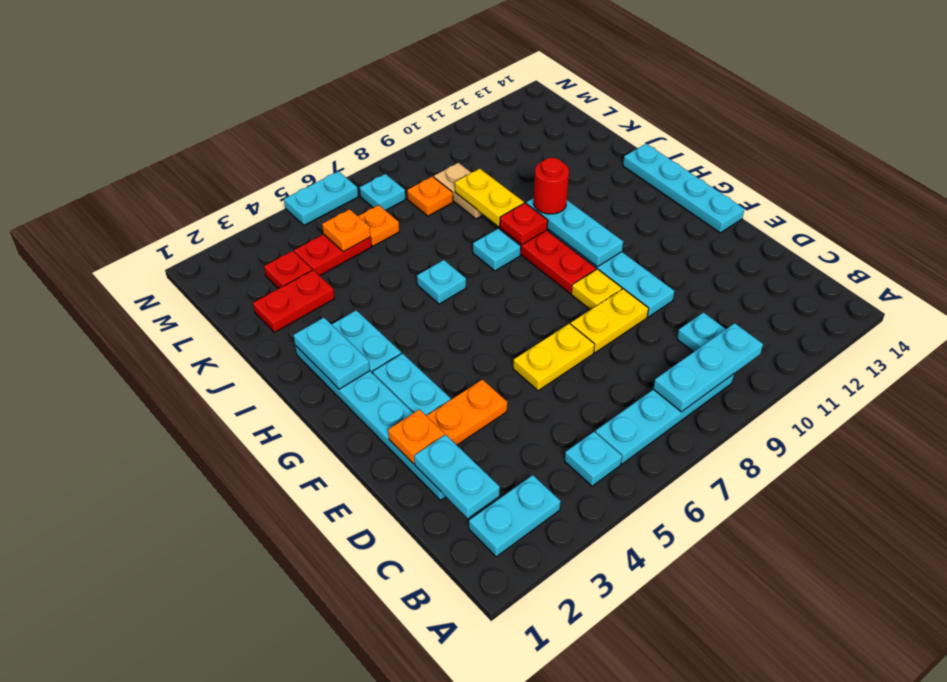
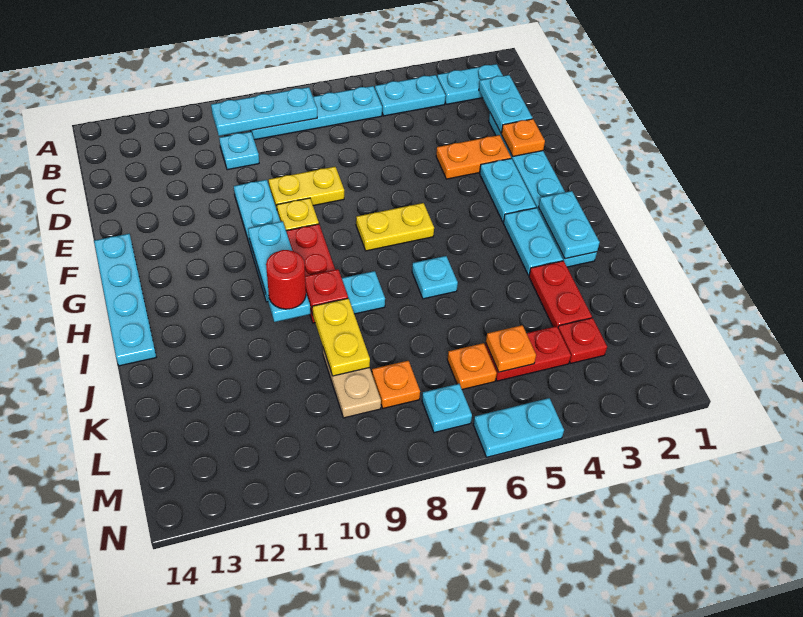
cyan plate B5 level 1 -> cyan plate B4:B5 level 1
yellow plate E6:E7 level 1 -> yellow plate G6:G7 level 1
red plate K2:K3 level 1 -> red plate J3:K3 level 1

